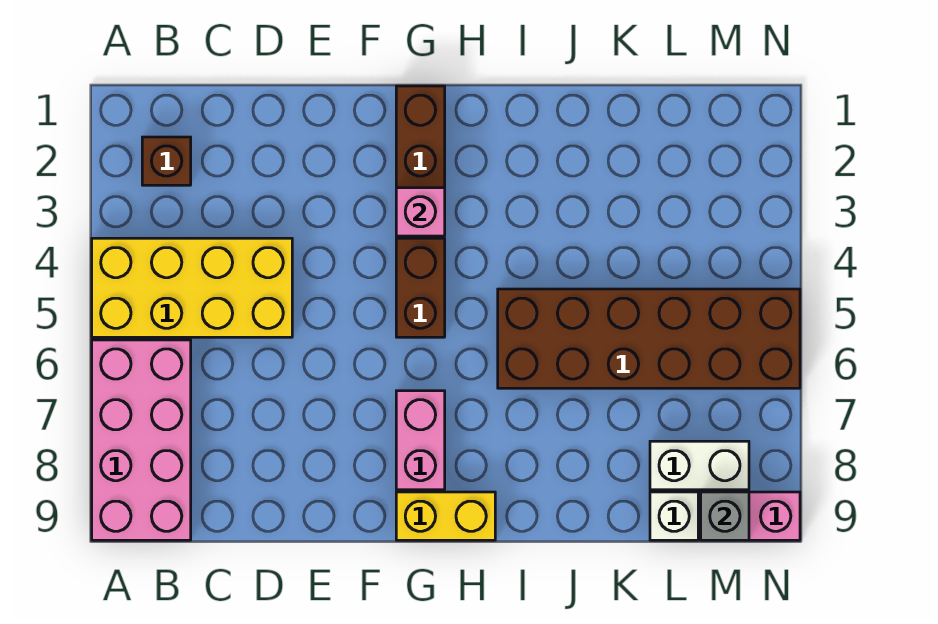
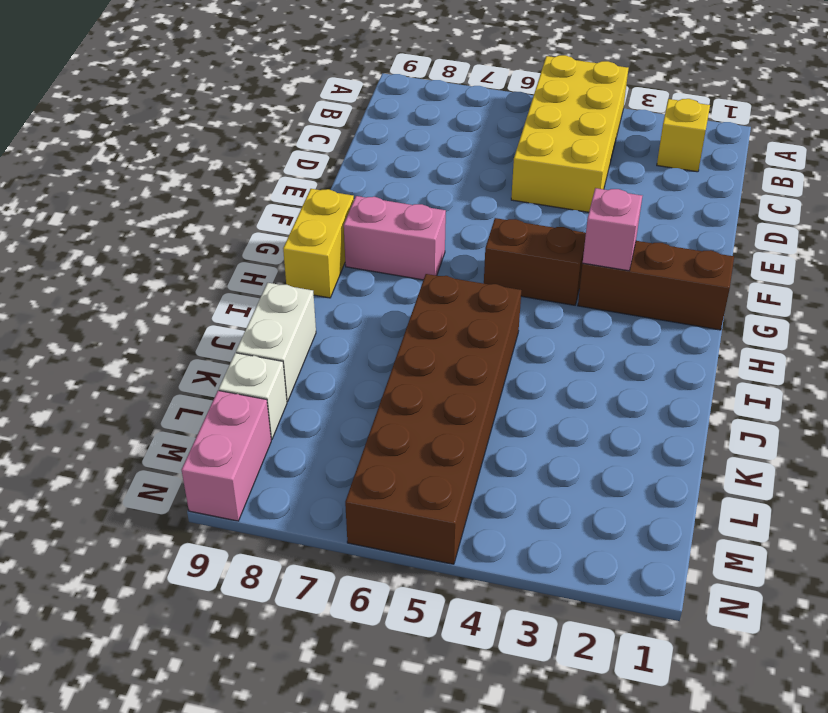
pink brick A6:B9 level 1 -> none
brown brick B2 level 1 -> yellow brick B2 level 1
white brick L8:M8 level 1 -> white brick J9:K9 level 1
grey brick M9 level 2 -> none

